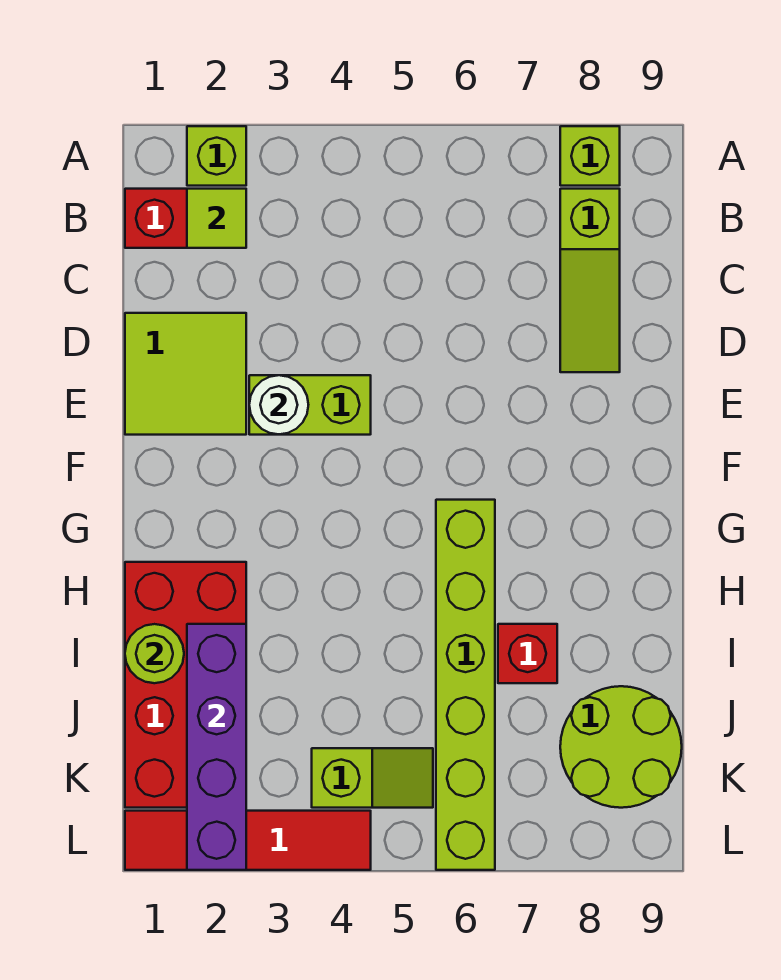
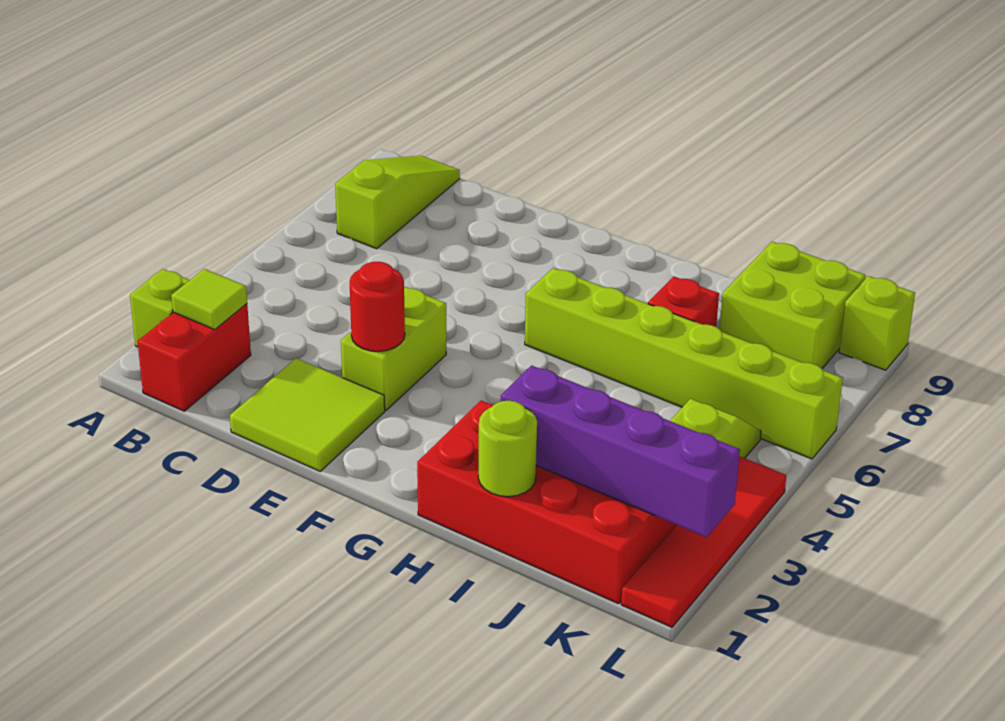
lime brick A8 level 1 -> lime brick L9 level 1
lime slope B8:D8 level 1 top B -> lime slope B7:B9 level 1 top 7
white round brick E3 level 2 -> red round brick E3 level 2
lime round brick J8:K9 level 1 -> lime brick J8:K9 level 1

